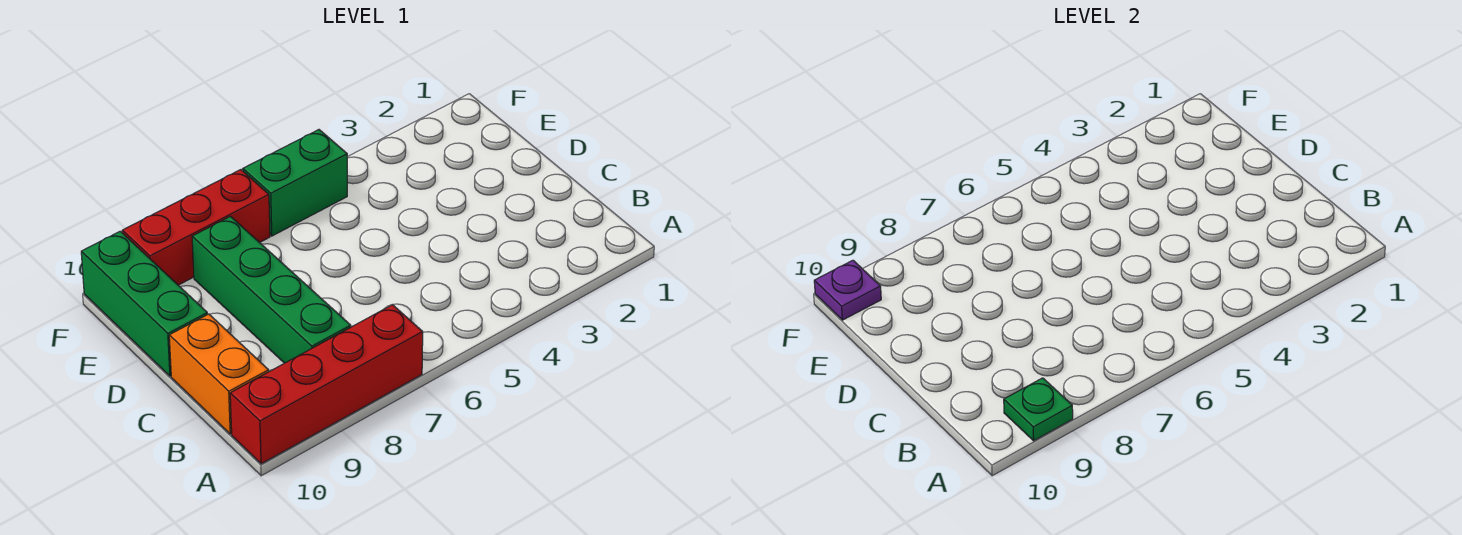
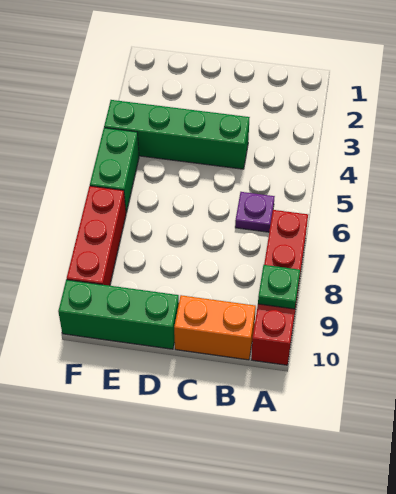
green brick B8:E8 level 1 -> green brick C4:F4 level 1
purple plate F10 level 2 -> purple plate B6 level 1

